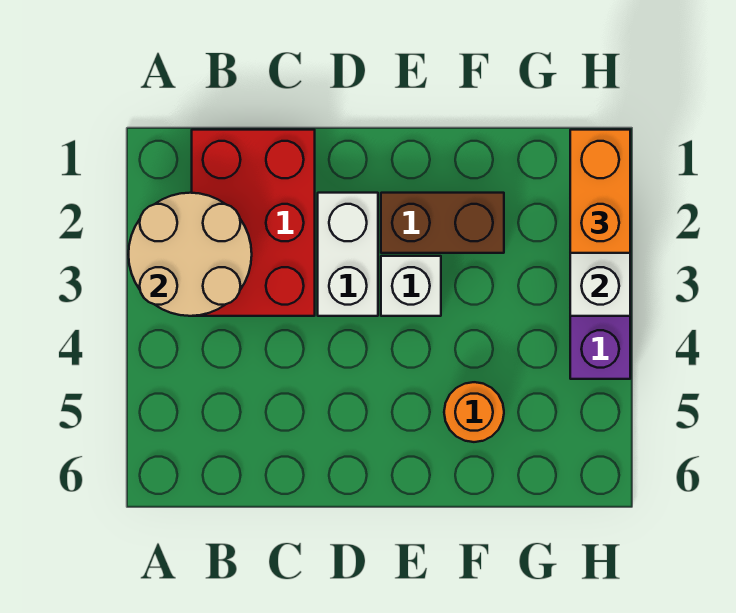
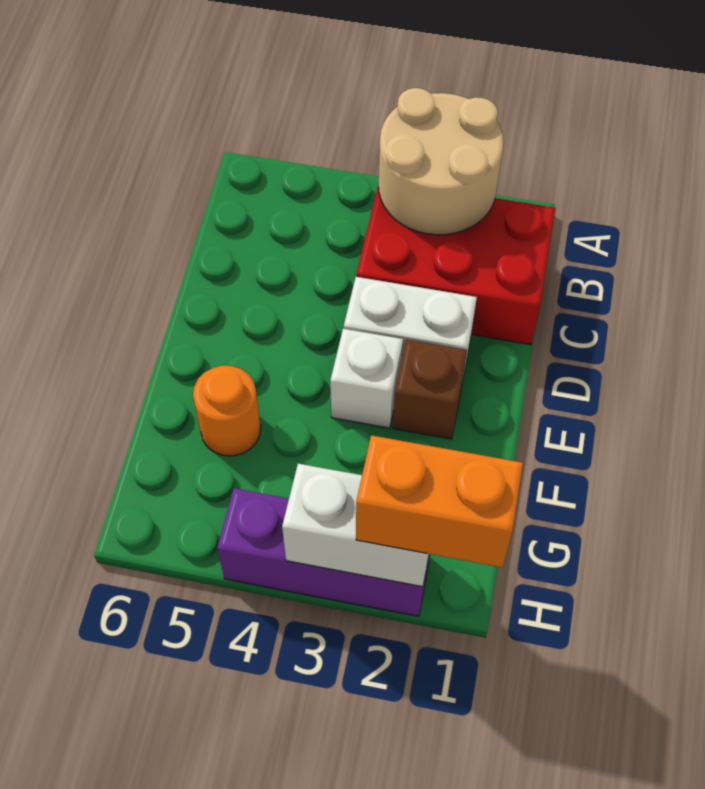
brown brick E2:F2 level 1 -> brown brick E2 level 1

